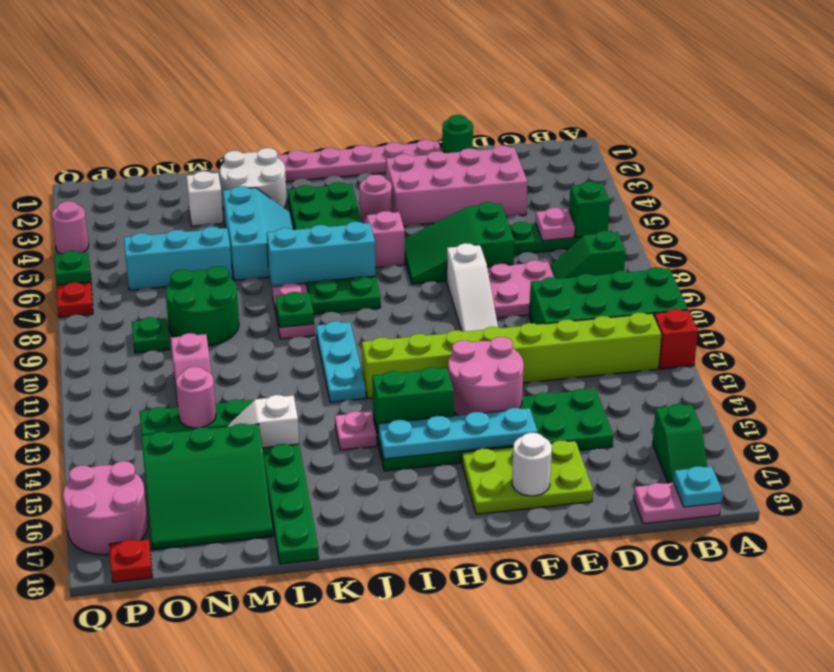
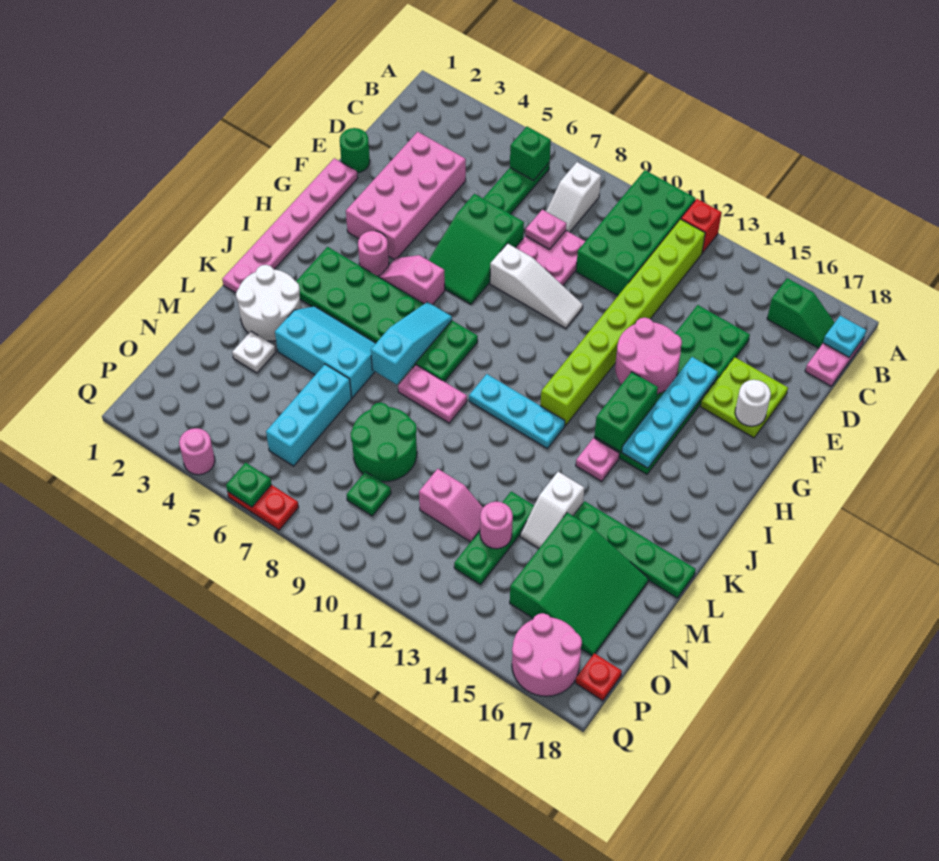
green slope B8:C8 level 1 top B -> white slope B8:C8 level 1 top B
pink plate C6 level 2 -> pink plate D8 level 2
lime plate E16:G17 level 1 -> lime plate E16:F17 level 1
cyan brick I7:K7 level 2 -> cyan slope I7:K7 level 2 top K
green plate K9 level 2 -> none
white brick M3 level 1 -> white plate M3 level 1

